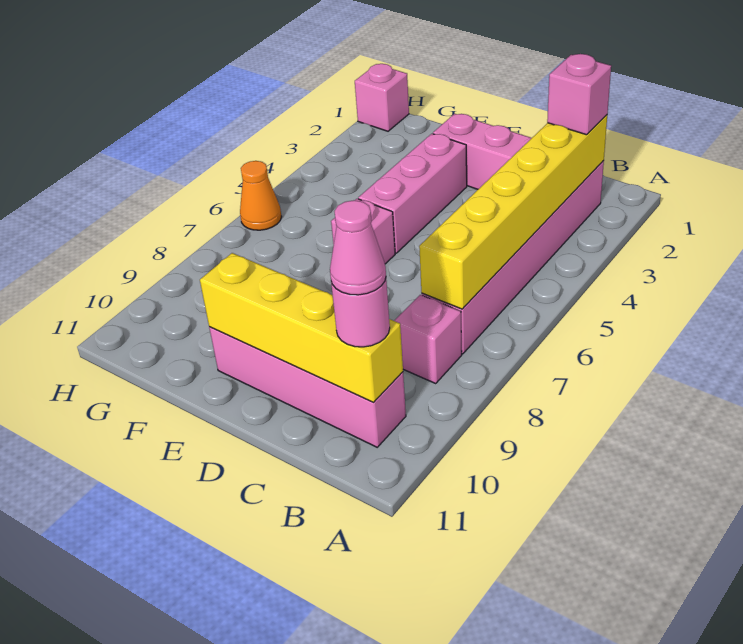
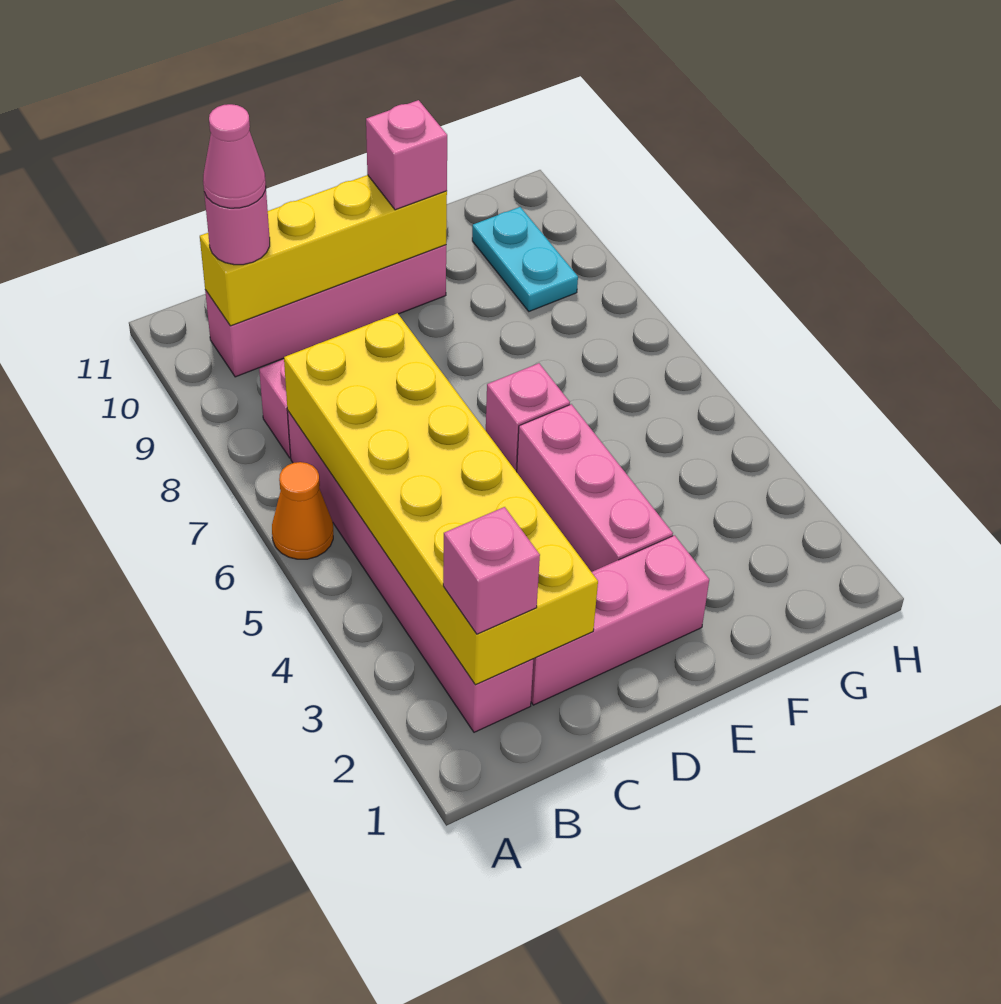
yellow brick B2:B7 level 2 -> yellow brick B2:C7 level 2
none -> cyan plate G9:G10 level 1
pink brick H1 level 1 -> pink brick E10 level 3
orange cone H6 level 1 -> orange cone A6 level 1

